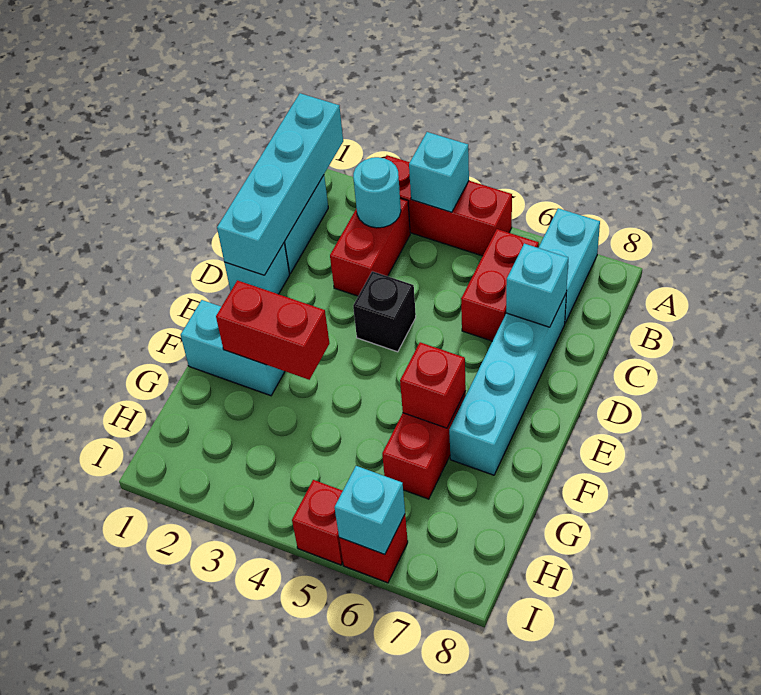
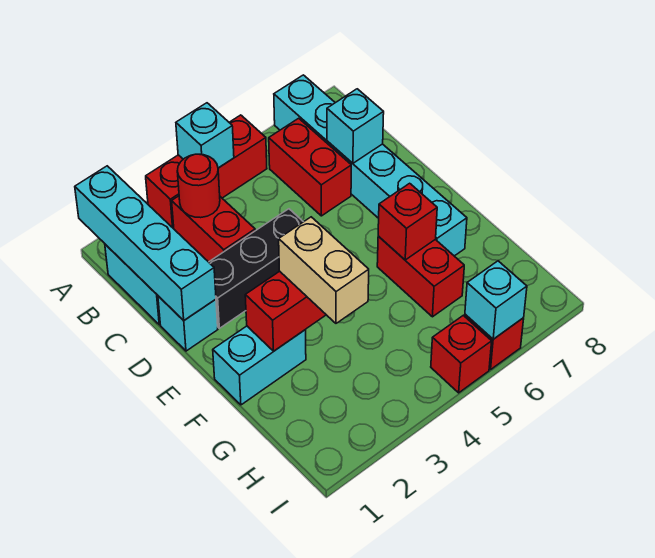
cyan round brick B3 level 2 -> red round brick B3 level 2
black brick D4 level 1 -> black brick D2:D4 level 1
none -> tan brick F3:G3 level 3

